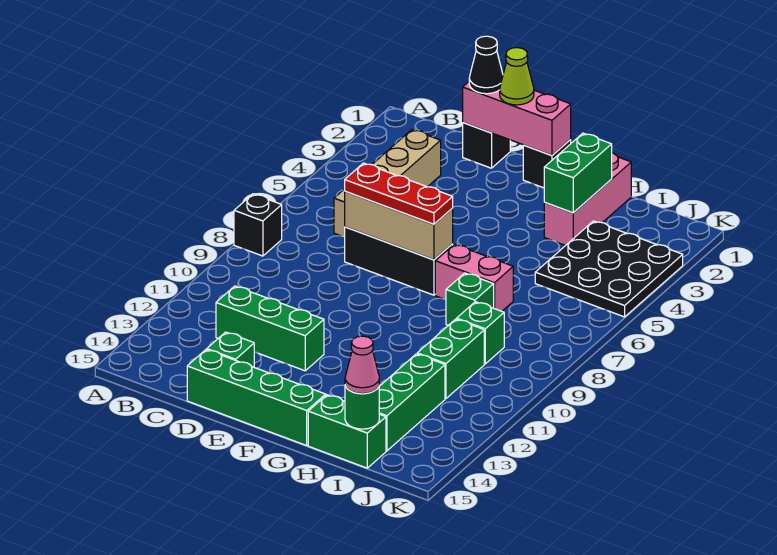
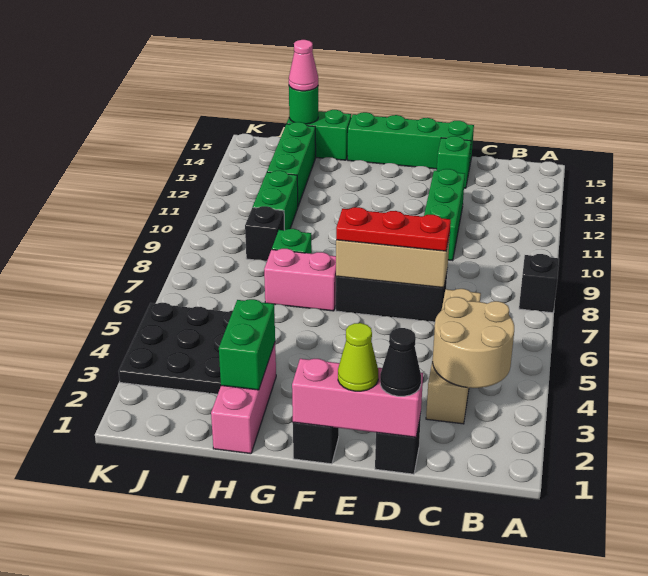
none -> tan round brick B3:C4 level 2
green brick C12:E12 level 1 -> green brick D10:D12 level 1
green brick I9 level 1 -> black brick I9 level 1

